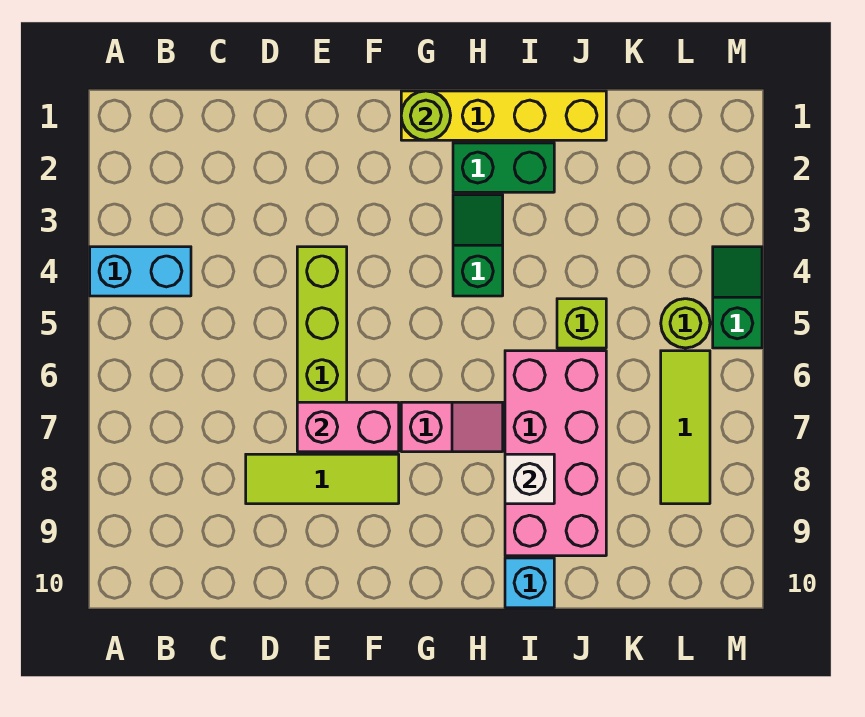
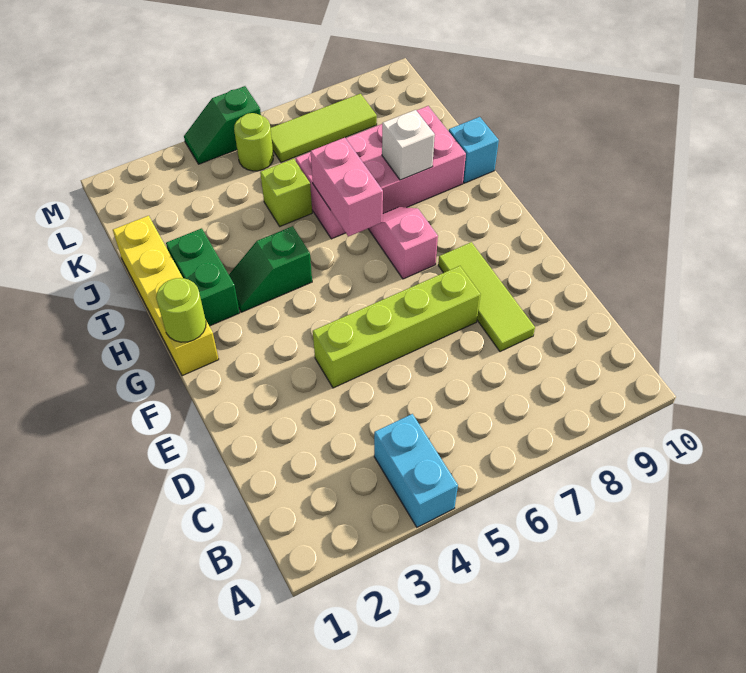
pink brick E7:F7 level 2 -> pink brick H6:I6 level 2

